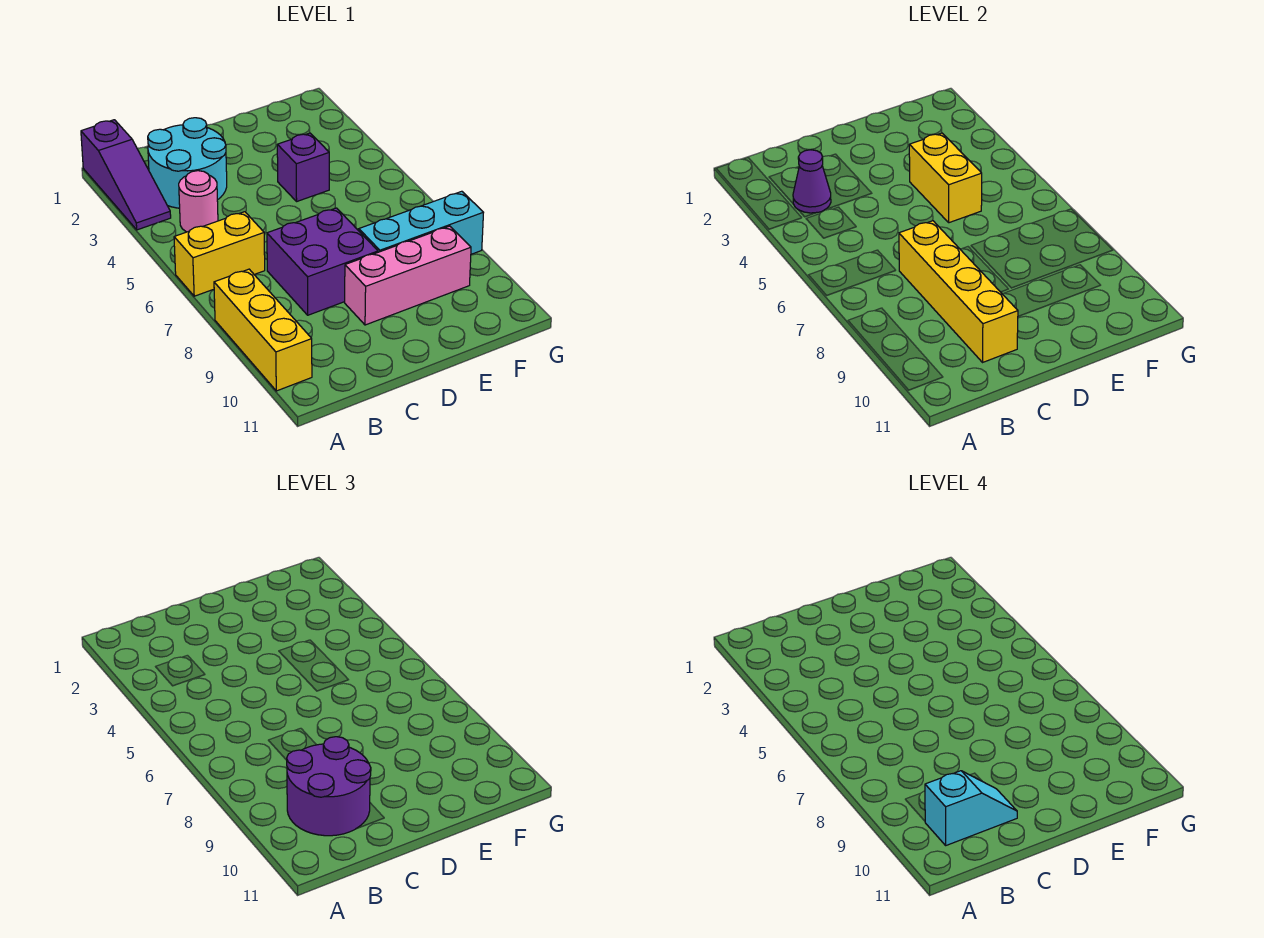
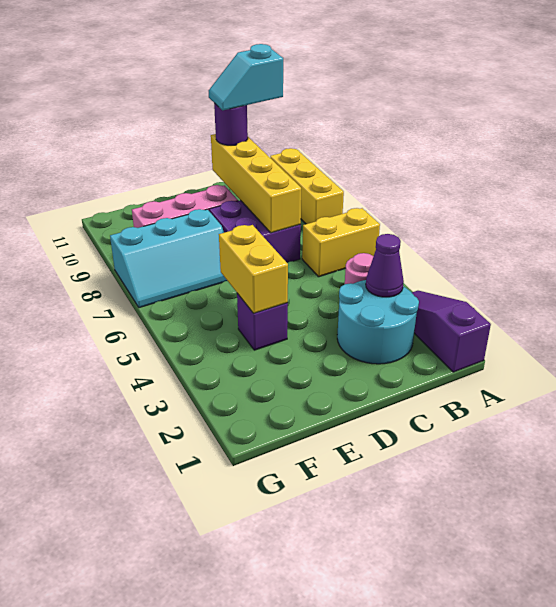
purple round brick B9:C10 level 3 -> purple round brick C10 level 3

